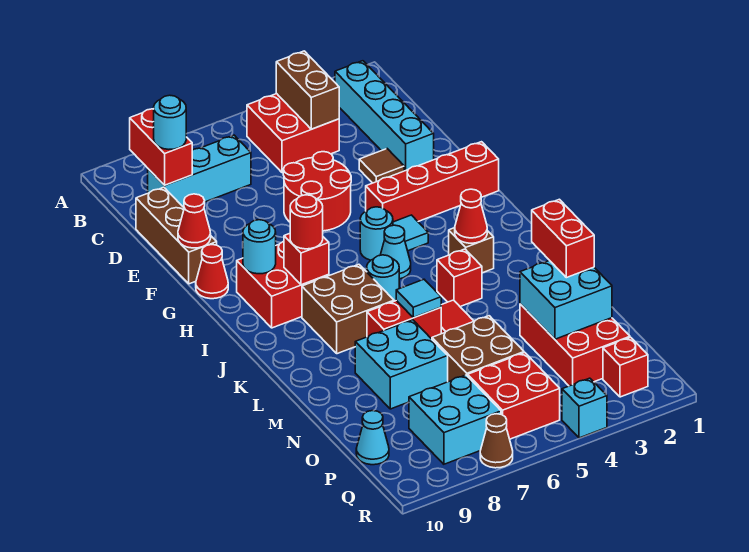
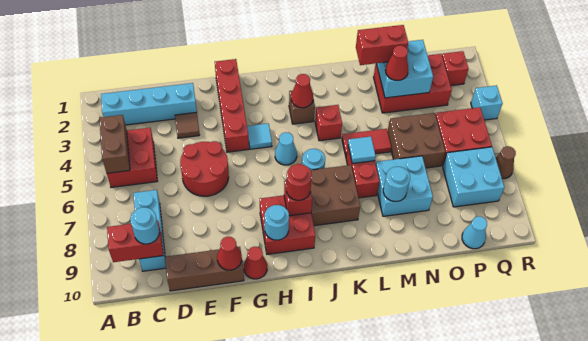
brown brick B4:C4 level 2 -> brown brick B4:B5 level 2
cyan round brick H5 level 1 -> cyan round brick M8 level 2
none -> red cone N3 level 3

